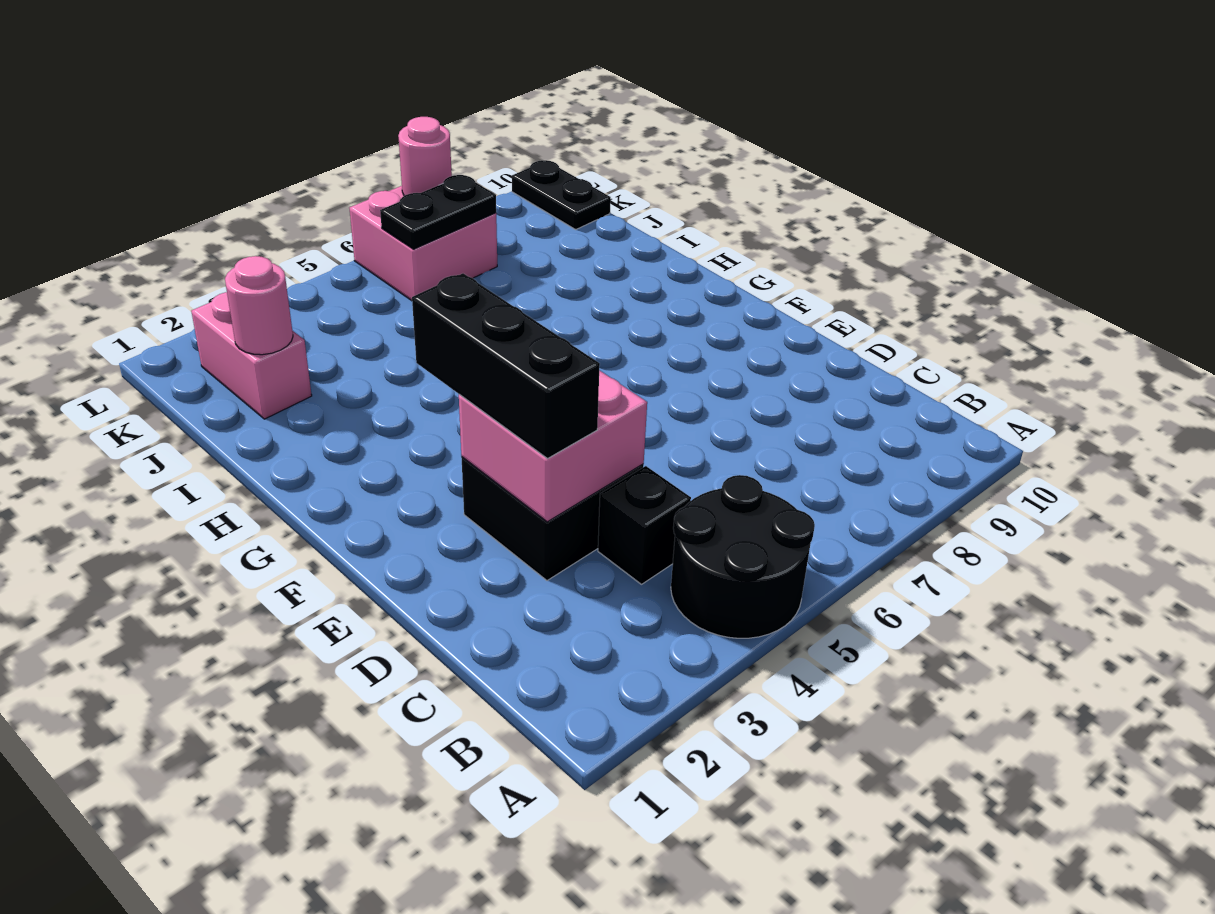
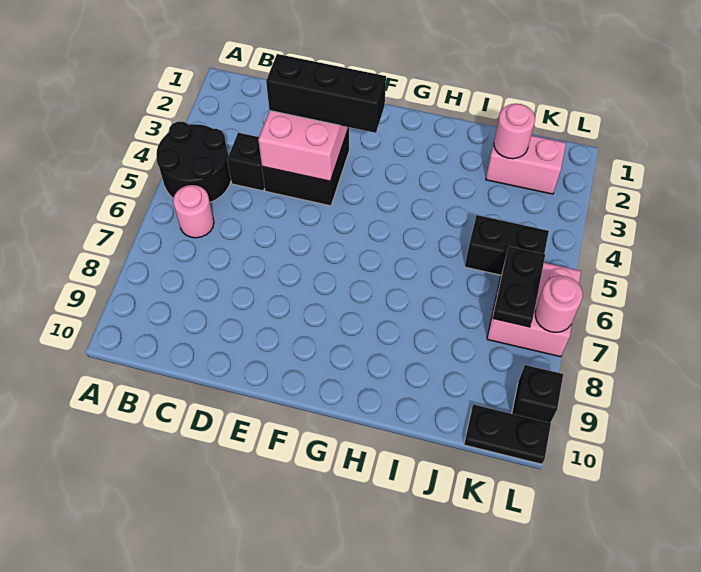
none -> pink round brick B6 level 1
none -> black brick J5:K5 level 1
none -> black brick L9 level 1

